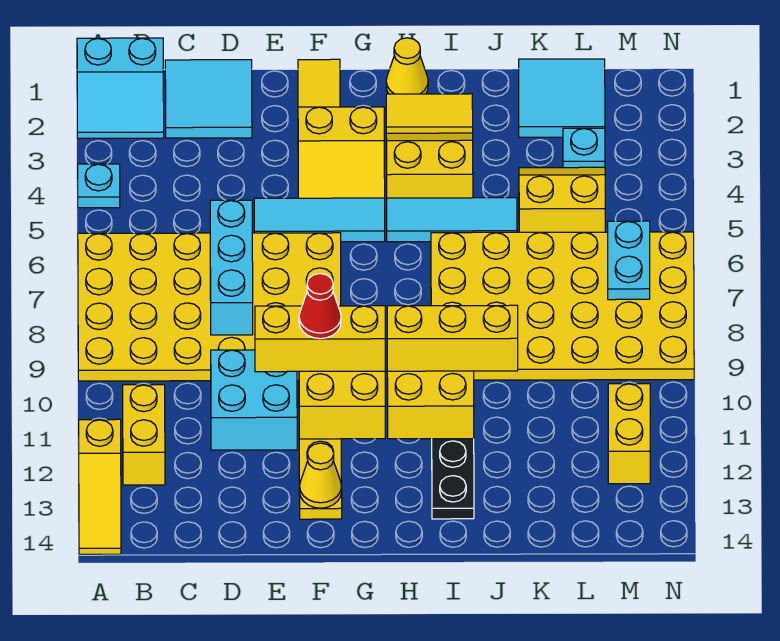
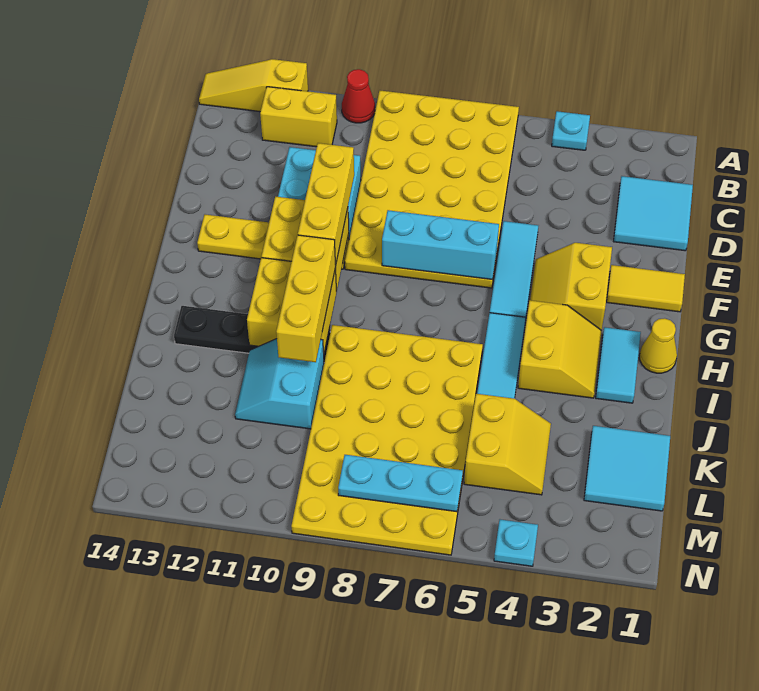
cyan slope A1:B2 level 1 top 1 -> cyan slope J10:K11 level 1 top 10
cyan brick D6:D8 level 2 -> cyan brick F6:F8 level 2
red cone F10 level 4 -> red cone A10 level 1
yellow cone F13 level 2 -> none
yellow tile H2:I2 level 1 -> cyan tile H2:I2 level 1
cyan plate L3 level 1 -> cyan plate N4 level 1
cyan plate M6:M7 level 2 -> cyan plate M6:M8 level 2
yellow brick M11:M12 level 1 -> none

